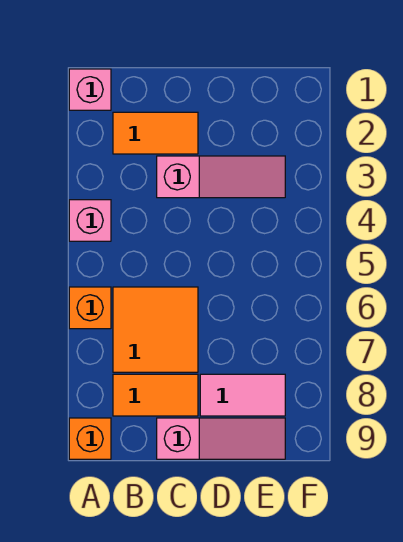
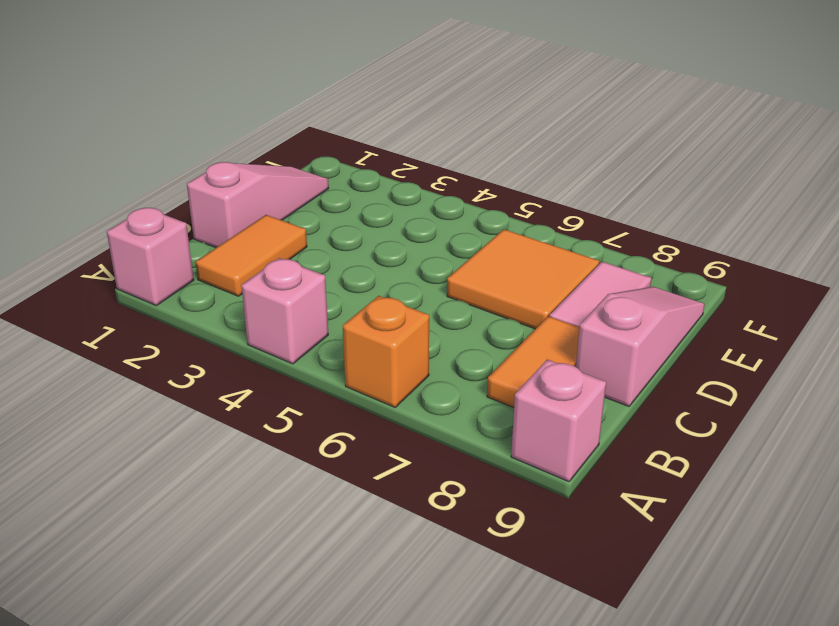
orange brick A9 level 1 -> pink brick A9 level 1
orange tile B6:C7 level 1 -> orange tile D6:E7 level 1
pink slope C3:E3 level 1 top C -> pink slope C1:E1 level 1 top C

